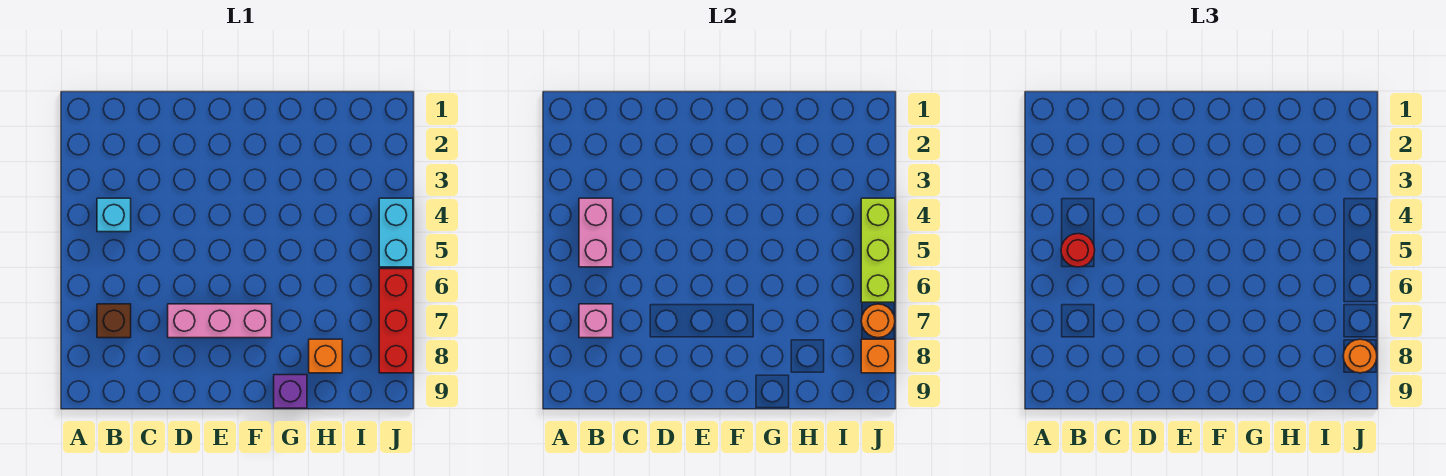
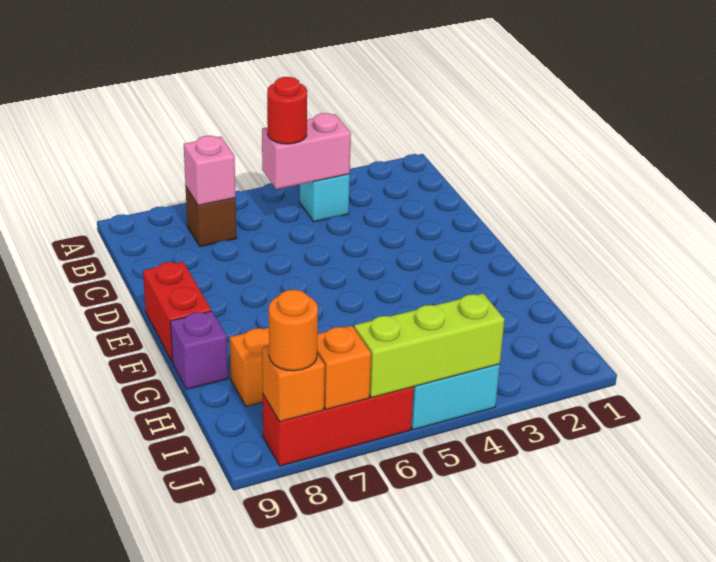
pink brick D7:F7 level 1 -> none
none -> red brick E9:F9 level 1
orange round brick J7 level 2 -> orange brick J7 level 2

